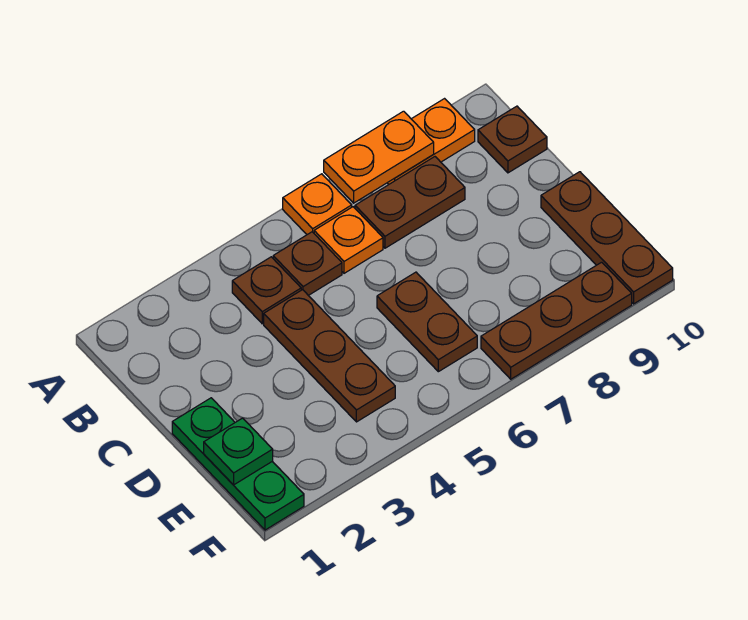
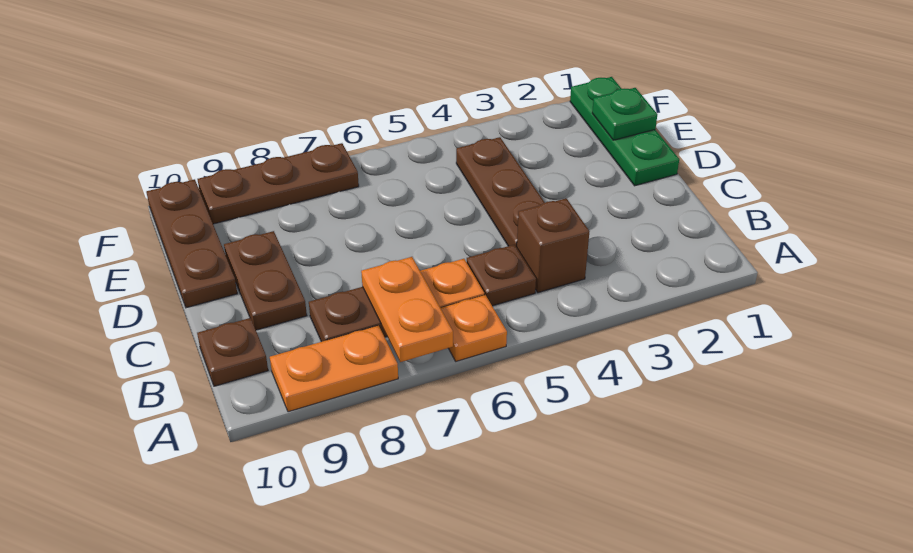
orange plate A7:A8 level 2 -> orange plate A7:B7 level 2
brown plate B4 level 1 -> brown brick B4 level 1
brown plate D6:E6 level 1 -> brown plate C9:D9 level 1

